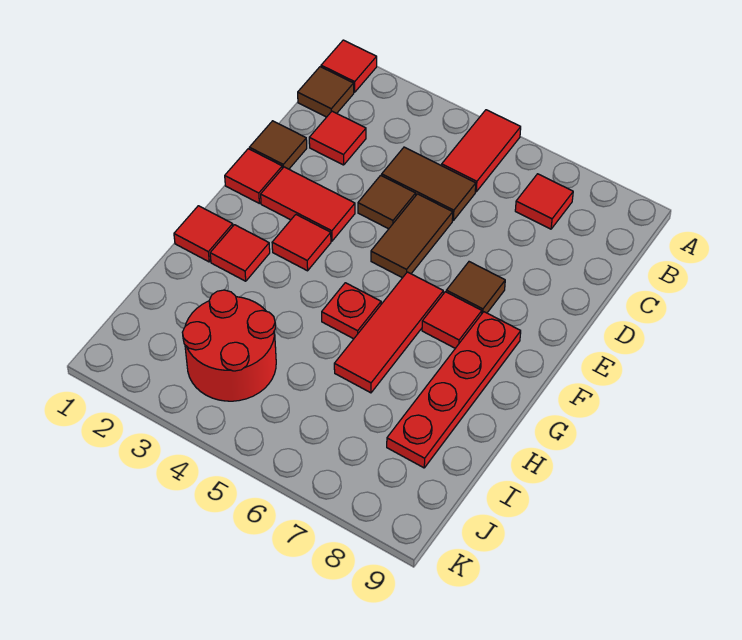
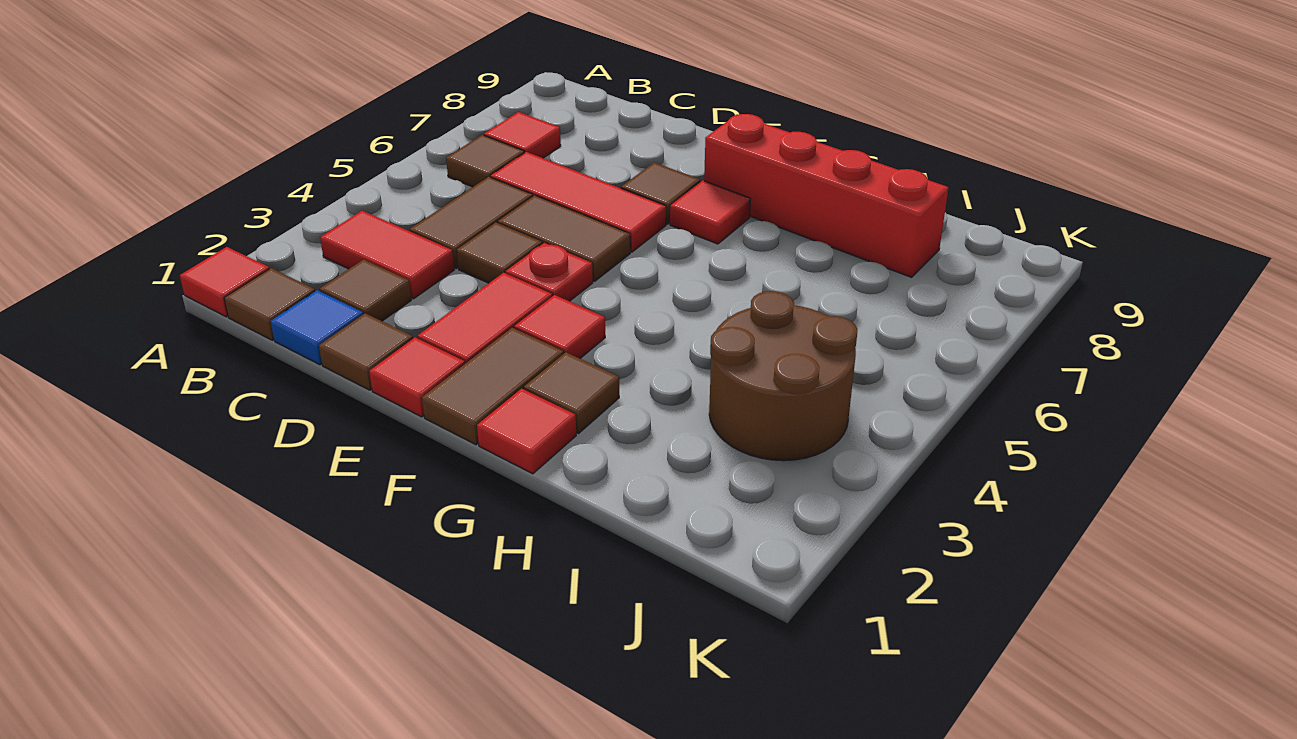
red tile A5:B5 level 1 -> red tile B3:C3 level 1
none -> brown tile B6 level 1
none -> blue tile C1 level 1
red tile C2 level 1 -> brown tile C2 level 1
none -> brown tile F1:F2 level 1
red tile F6:H6 level 1 -> red tile C6:E6 level 1
red plate F8:I8 level 1 -> red brick F8:I8 level 1
red tile G2 level 1 -> brown tile G2 level 1
red plate G5 level 1 -> red plate E4 level 1
red round brick I3:J4 level 1 -> brown round brick I3:J4 level 1

